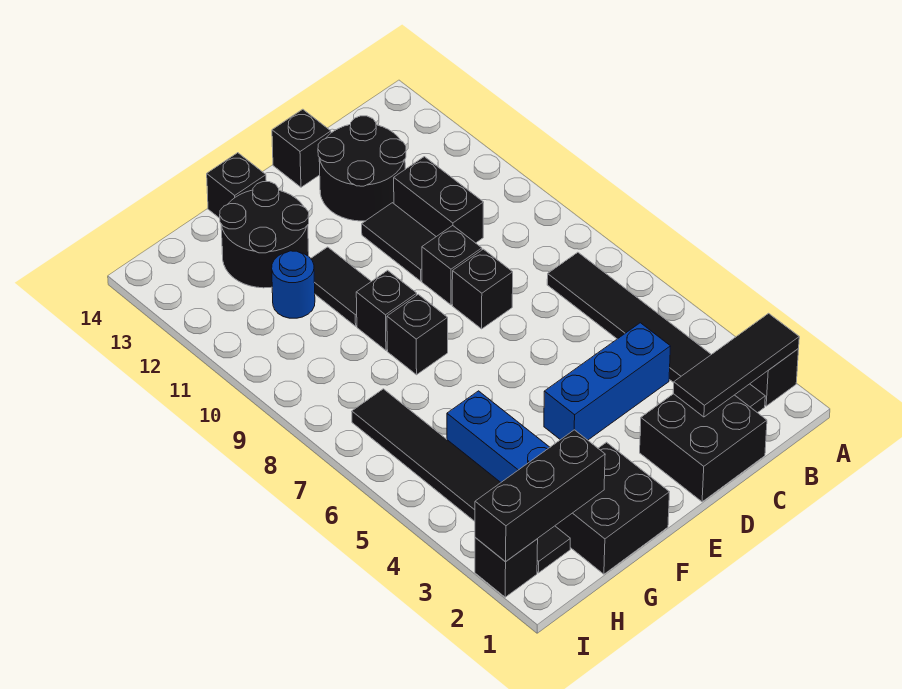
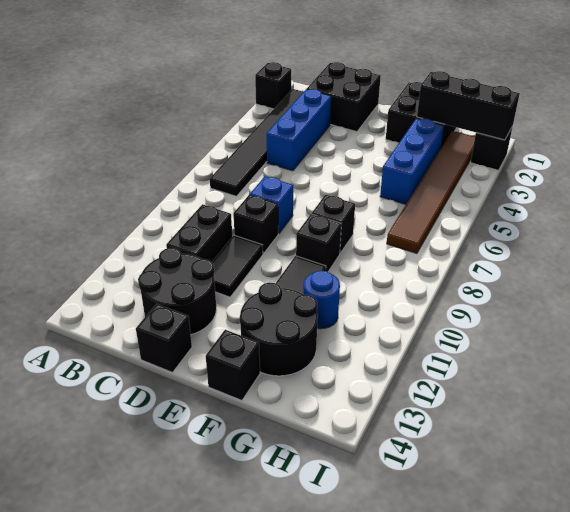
black tile A2:C2 level 2 -> none
blue brick C4:E4 level 1 -> blue brick C3:C5 level 1
black brick D8 level 1 -> blue brick D8 level 1
black tile H2:H7 level 1 -> brown tile H2:H7 level 1

